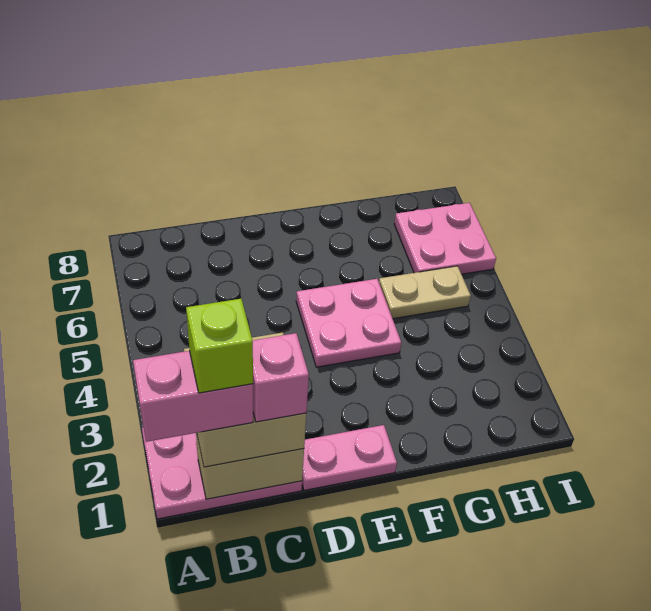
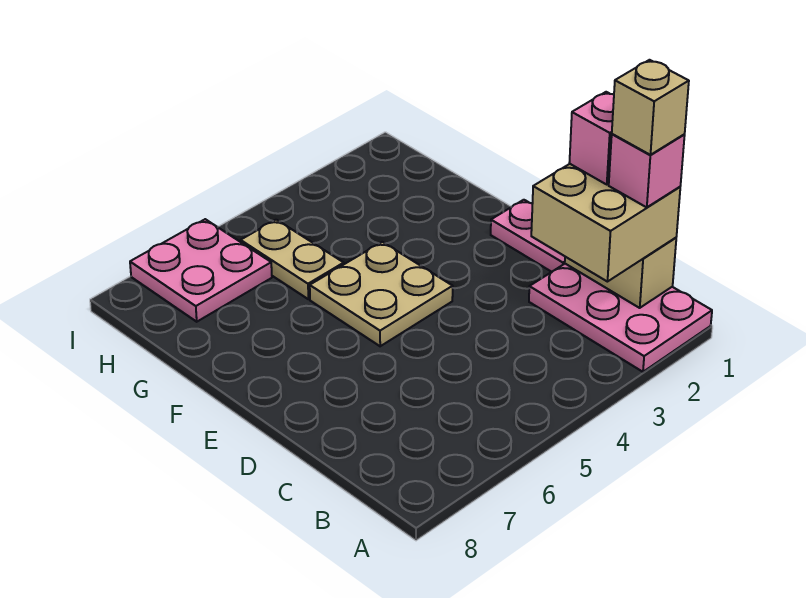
pink brick A1:B1 level 4 -> pink brick B1 level 4
lime brick B1 level 5 -> tan brick B1 level 5
pink plate E4:F5 level 1 -> tan plate E4:F5 level 1

